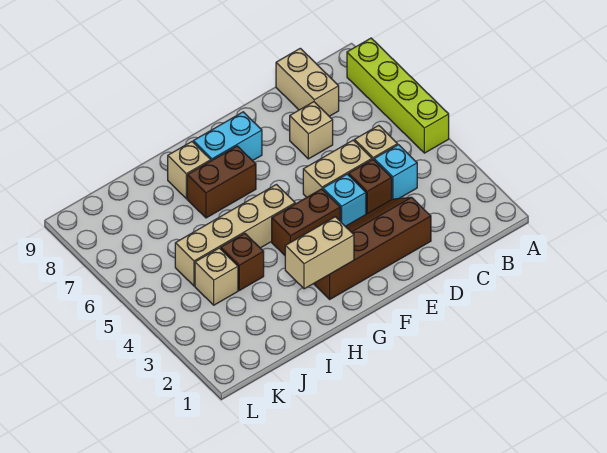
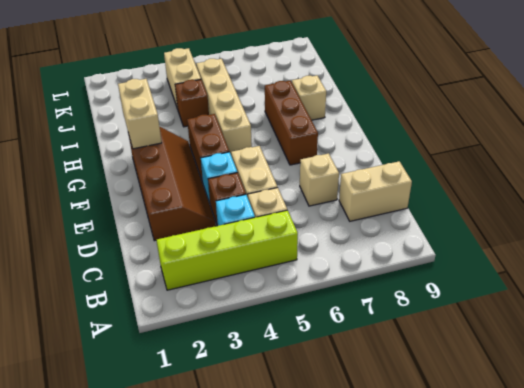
lime brick A5:A8 level 1 -> lime brick B2:B5 level 1
cyan brick F8:G8 level 1 -> none
brown brick G7:H7 level 1 -> brown brick F7:H7 level 1
tan brick J4 level 1 -> tan brick J4:K4 level 1

